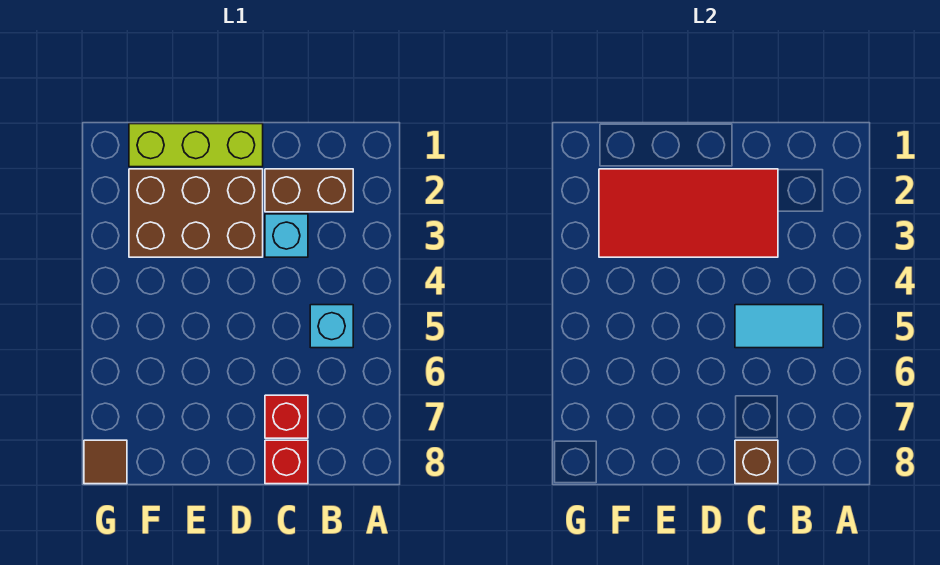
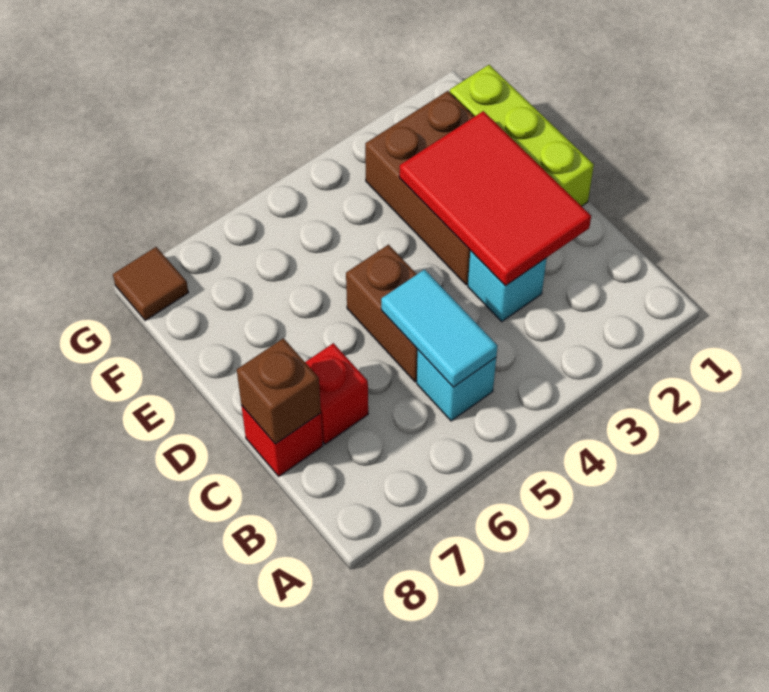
brown brick B2:C2 level 1 -> brown brick C5:D5 level 1
red tile C2:F3 level 2 -> red tile C2:E3 level 2

